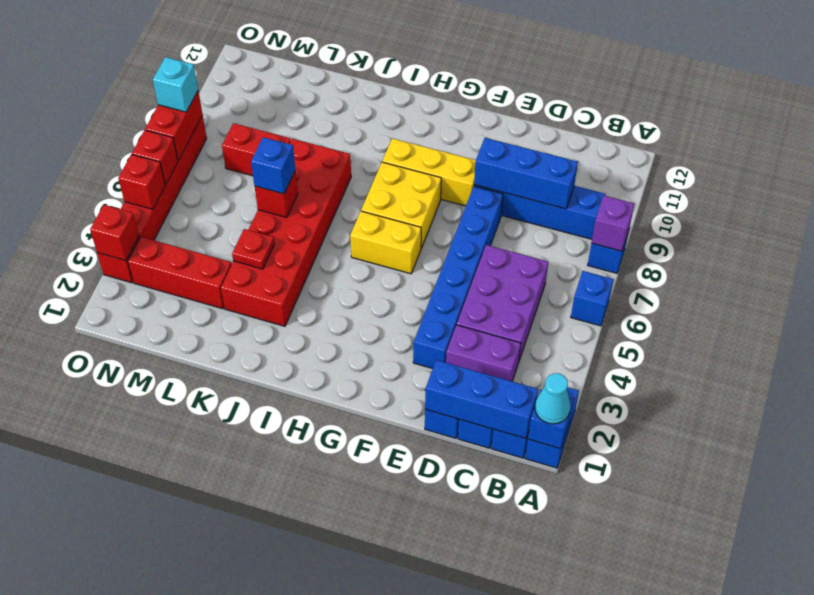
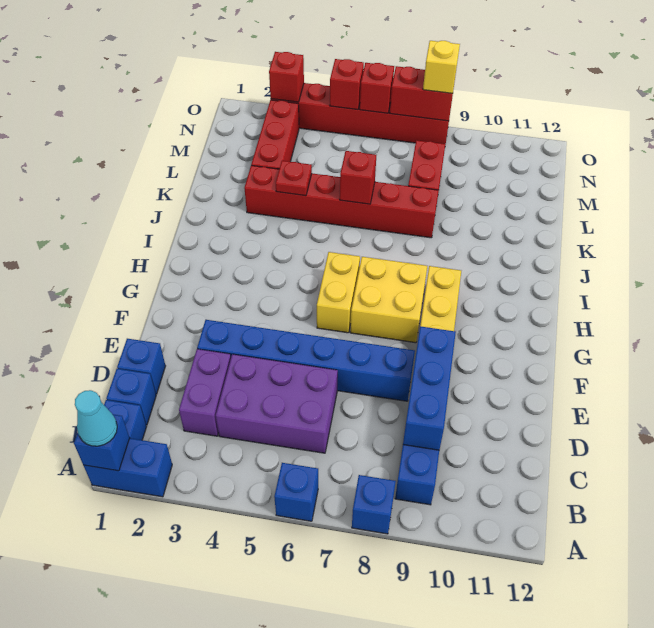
purple brick A8 level 2 -> none
blue brick B1:D1 level 2 -> none
red brick J3:K8 level 1 -> red brick K3:K8 level 1
blue brick K6 level 3 -> none
cyan brick O8 level 3 -> yellow brick O8 level 3

